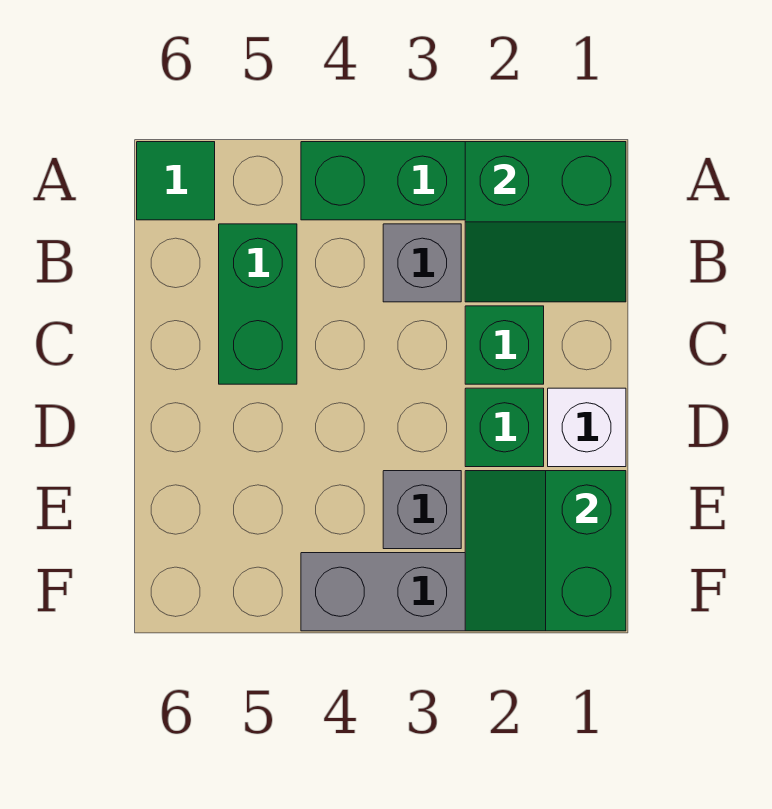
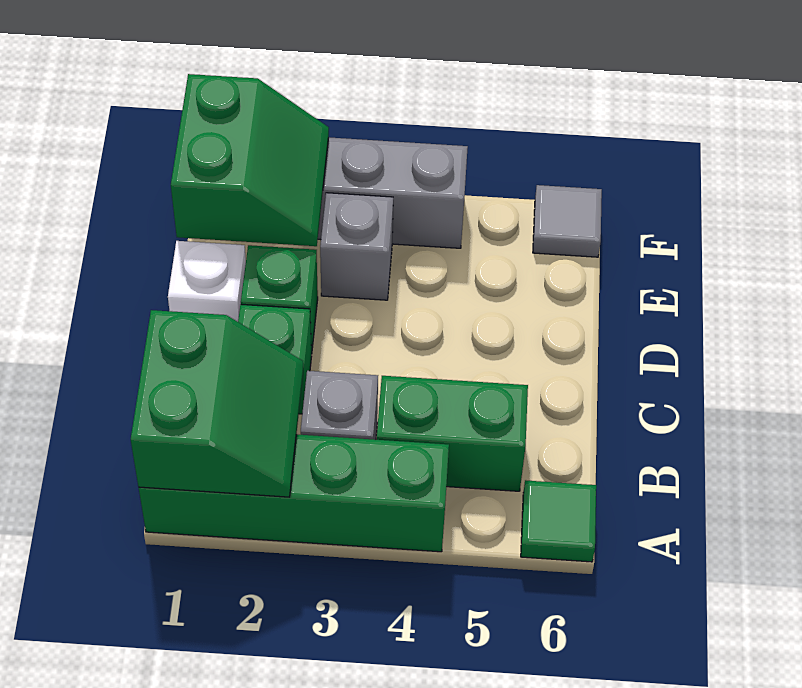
green slope A1:B2 level 2 top A -> green slope A1:B2 level 2 top 1
green brick B5:C5 level 1 -> green brick B4:B5 level 1
none -> grey tile F6 level 1

